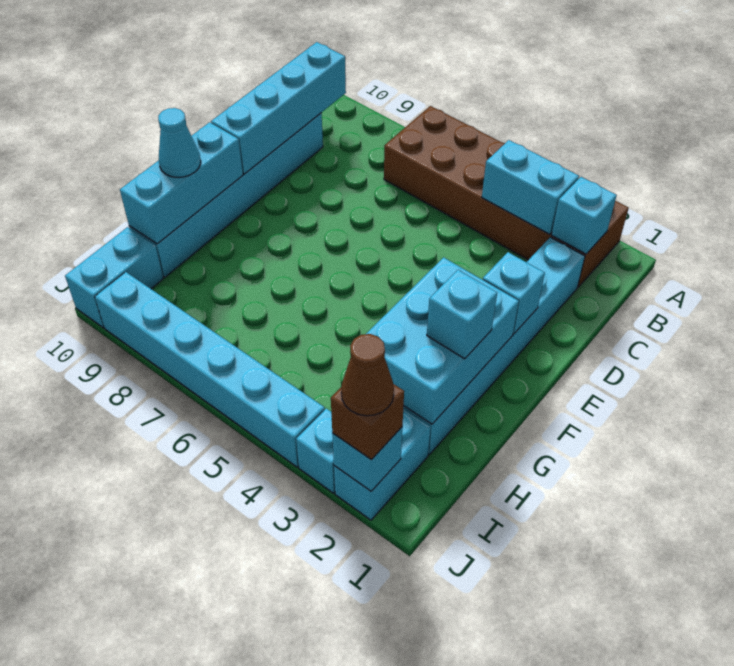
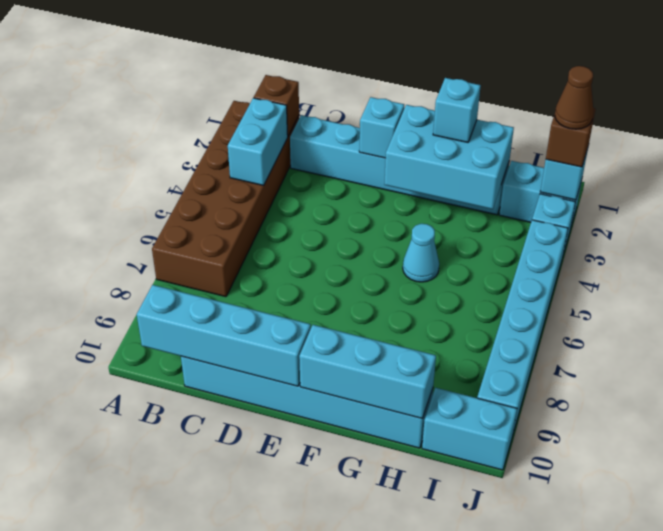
cyan brick B2 level 2 -> brown brick B2 level 2
cyan cone G10 level 3 -> cyan cone G5 level 1

